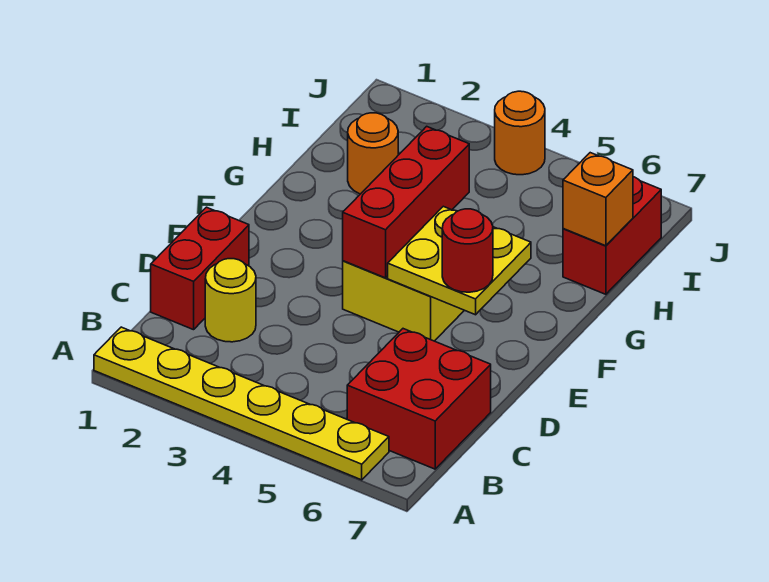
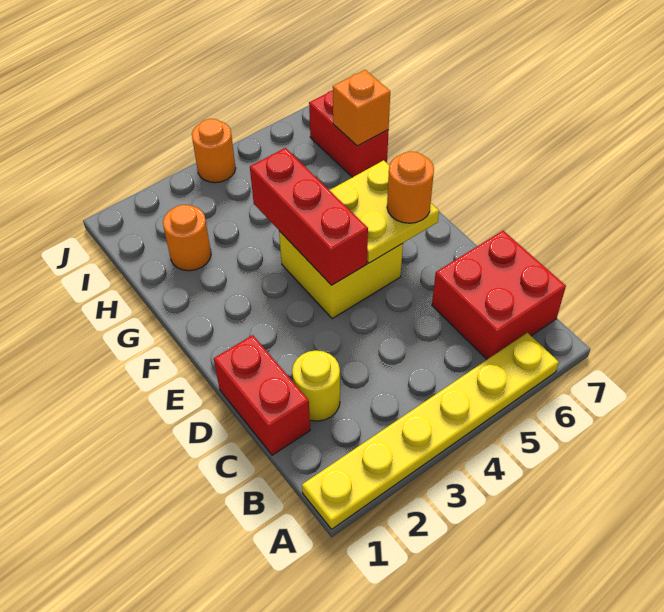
red round brick E6 level 3 -> orange round brick E6 level 3

